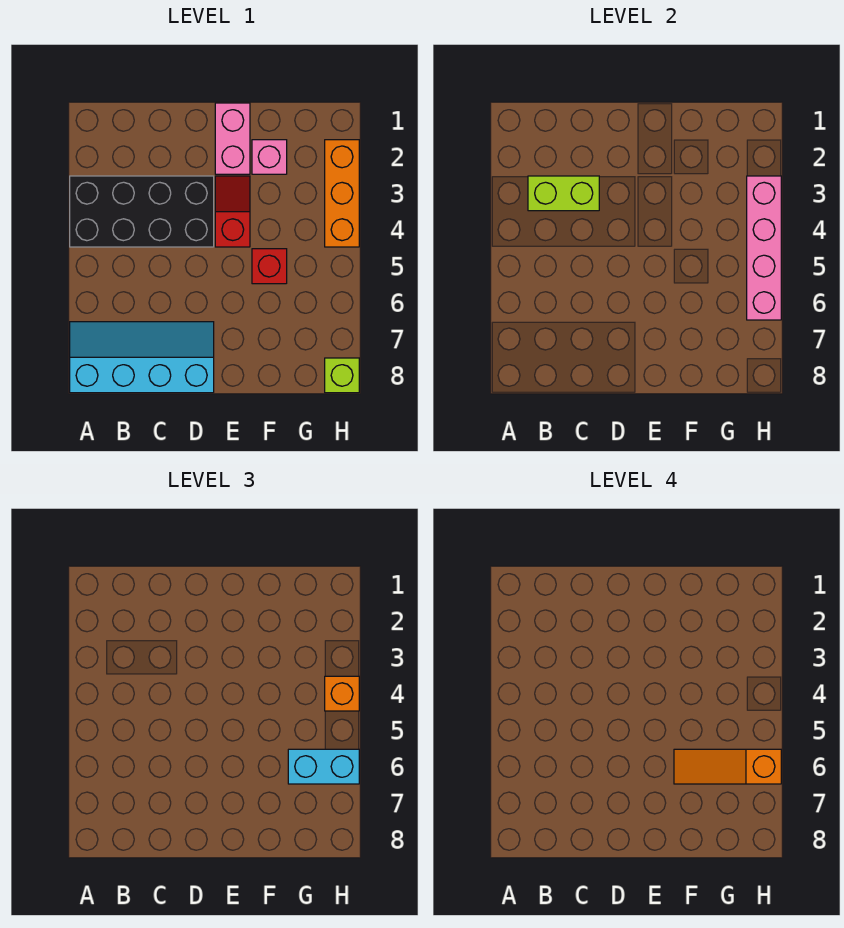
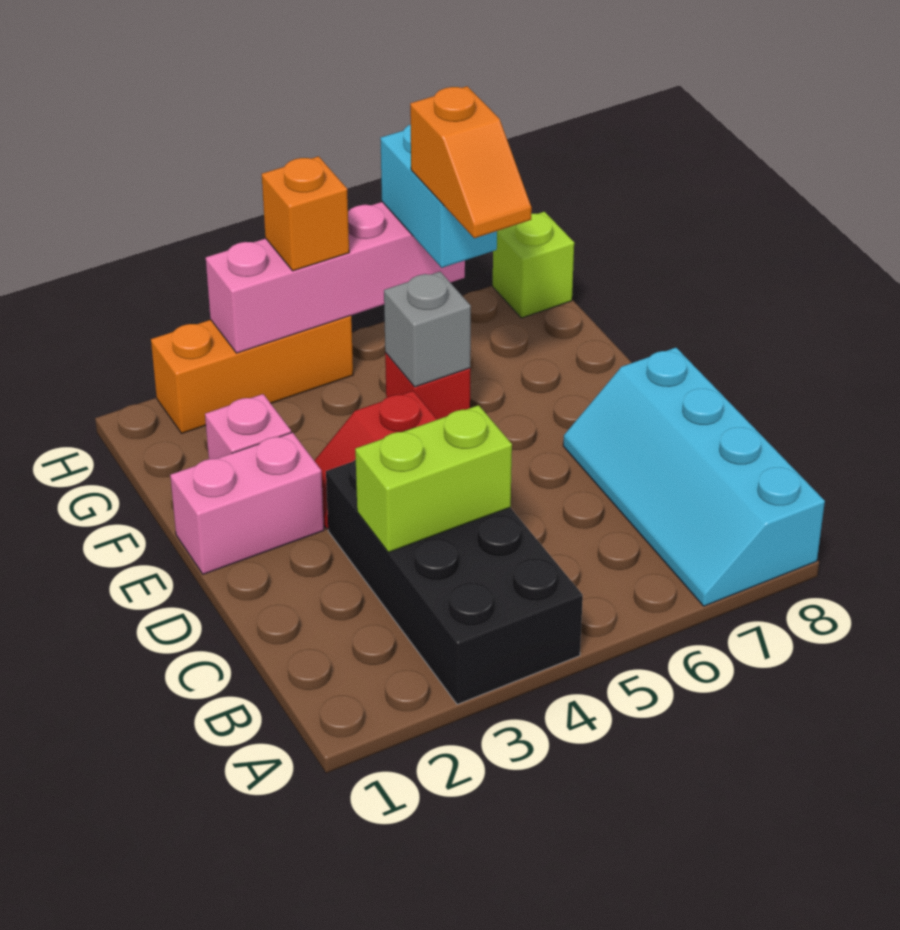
lime brick B3:C3 level 2 -> lime brick C3:C4 level 2
none -> grey brick F5 level 2
orange slope F6:H6 level 4 top H -> orange slope F6:G6 level 4 top G

